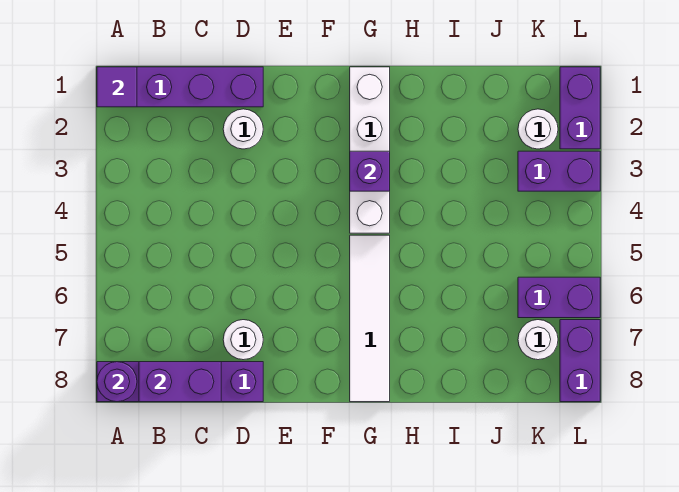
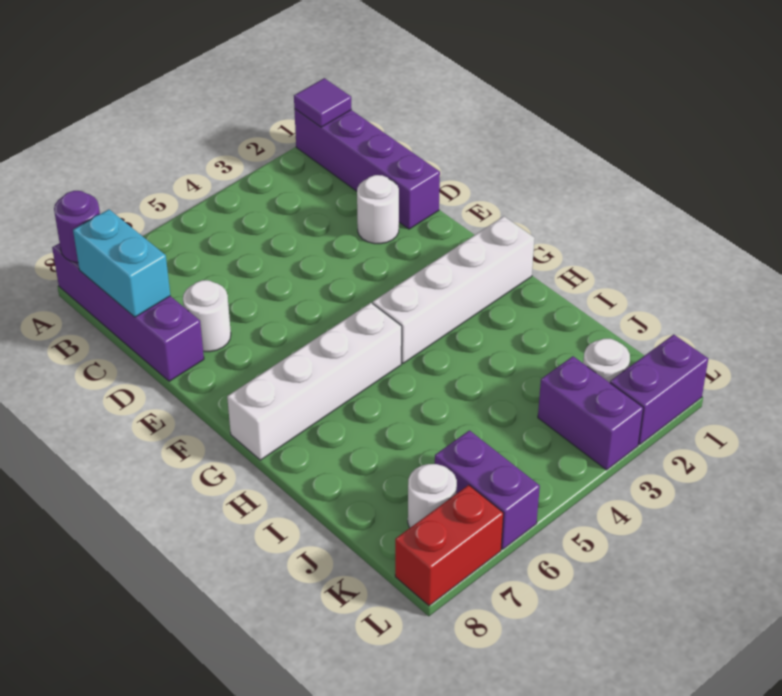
purple brick B8:C8 level 2 -> cyan brick B8:C8 level 2
purple brick G3 level 2 -> none
white tile G5:G8 level 1 -> white brick G5:G8 level 1
purple brick L7:L8 level 1 -> red brick L7:L8 level 1

